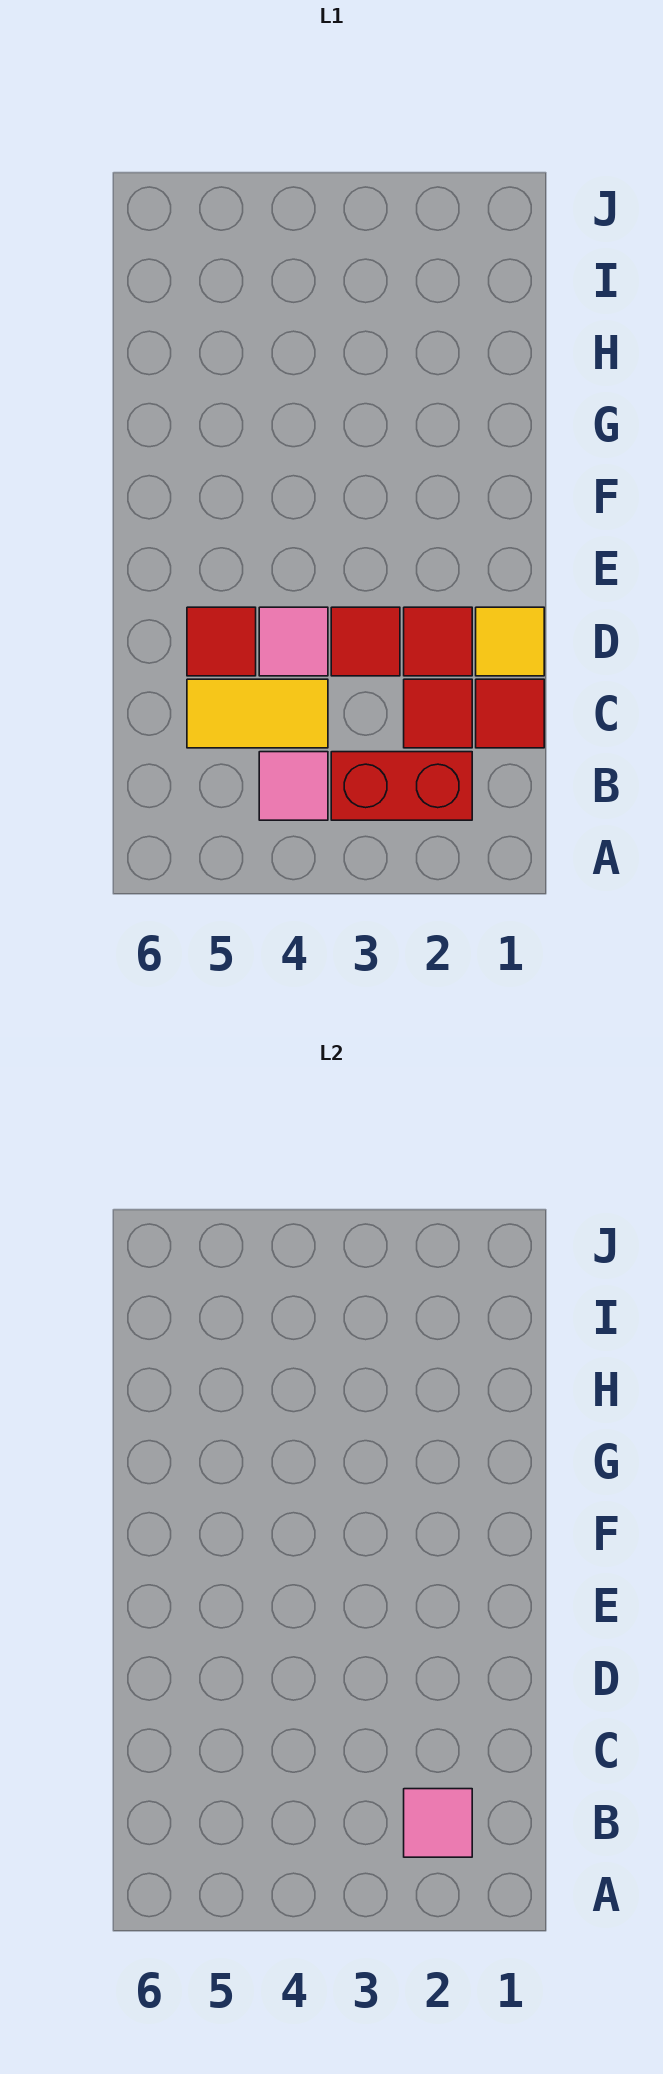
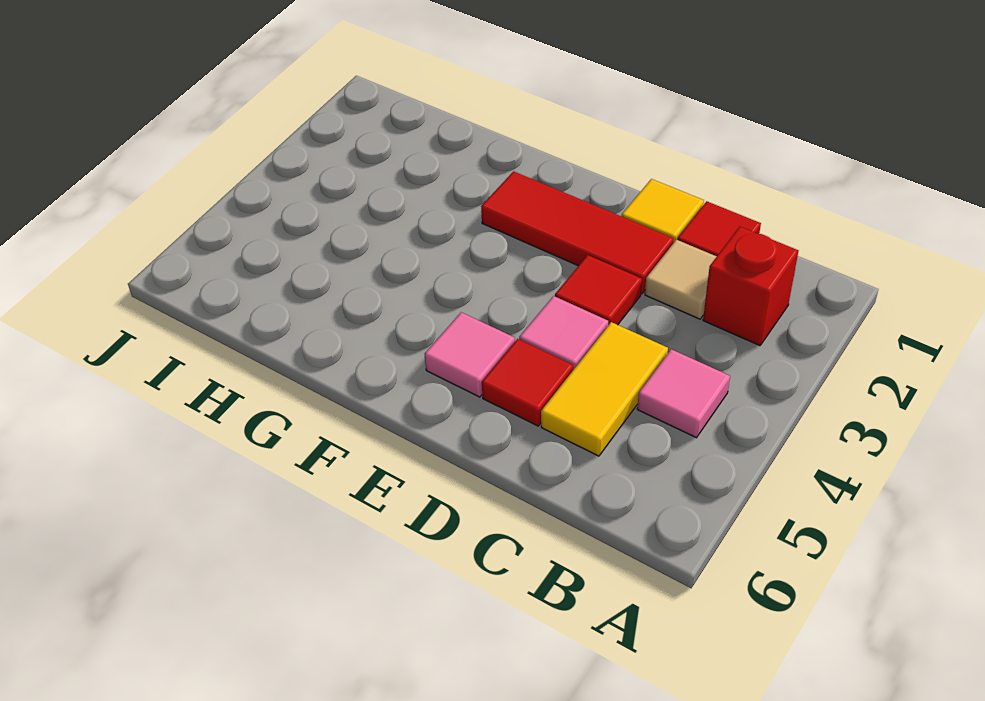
red brick B2:B3 level 1 -> red brick B2 level 1
pink tile B2 level 2 -> pink tile E5 level 1
red tile C2 level 1 -> tan tile C2 level 1
red tile D2 level 1 -> red tile D2:F2 level 1

